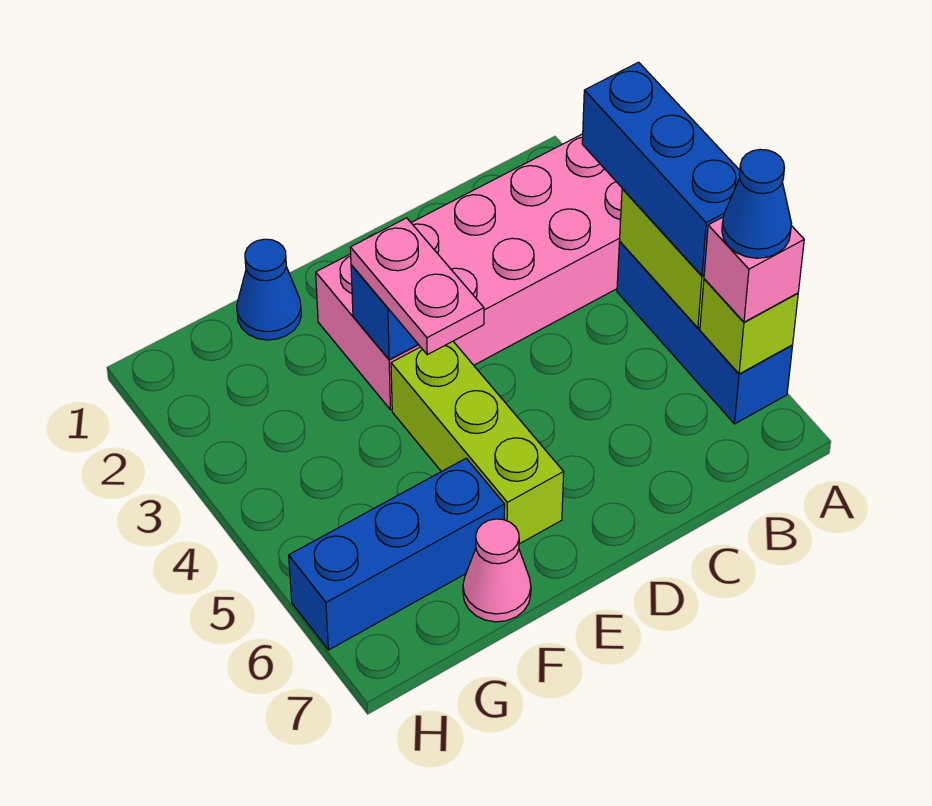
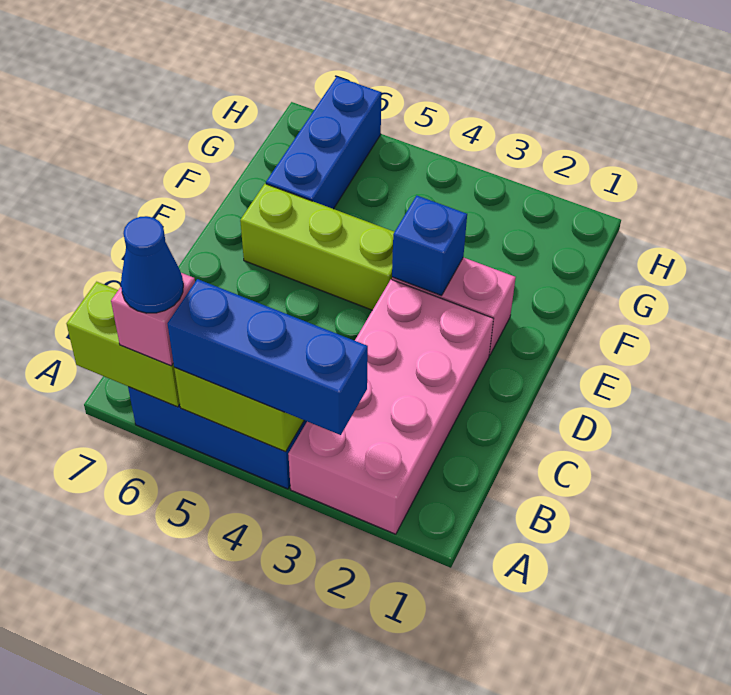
lime brick A6 level 2 -> lime brick A6:A7 level 2
pink plate E3:E4 level 3 -> none
blue cone F1 level 1 -> none
pink cone F7 level 1 -> none

